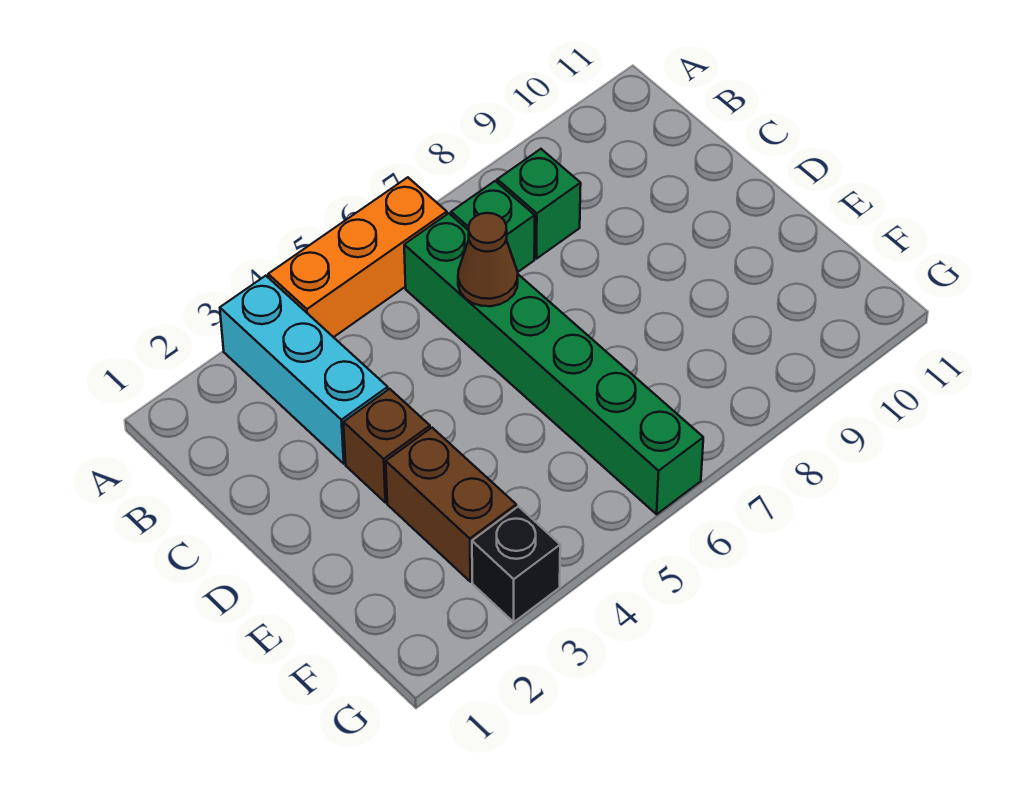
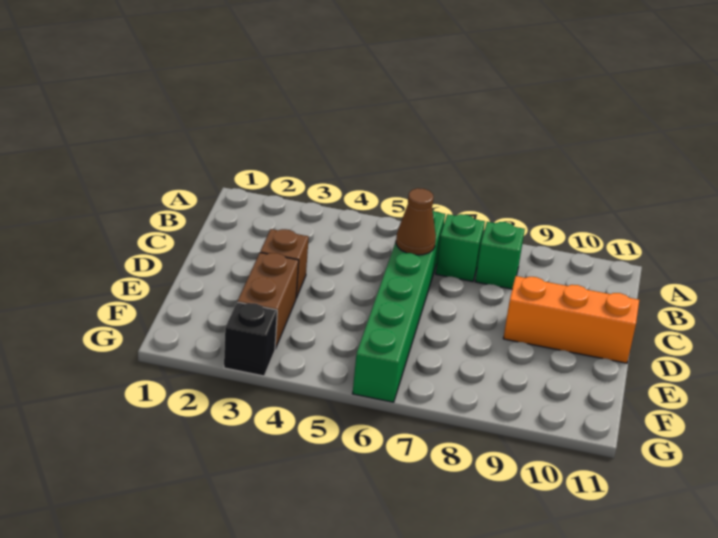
cyan brick A3:C3 level 1 -> none
orange brick A4:A6 level 1 -> orange brick D9:D11 level 1

